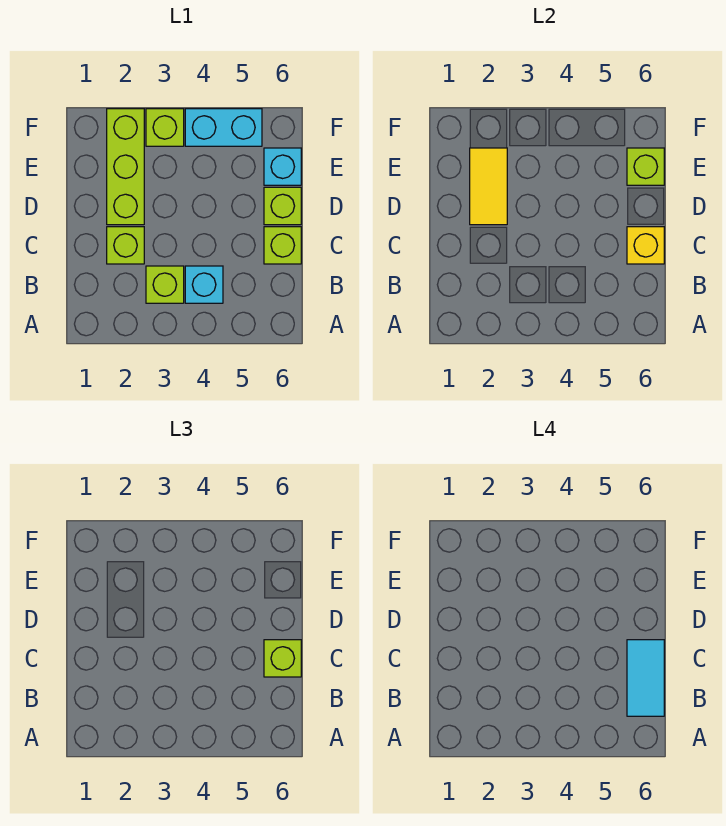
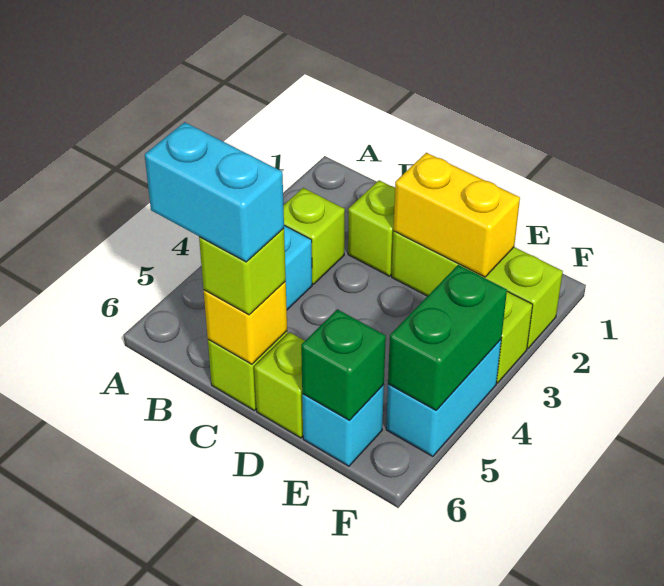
cyan tile B6:C6 level 4 -> cyan brick B6:C6 level 4
yellow tile D2:E2 level 2 -> yellow brick D2:E2 level 2
lime brick E6 level 2 -> green brick E6 level 2
none -> green brick F4:F5 level 2

